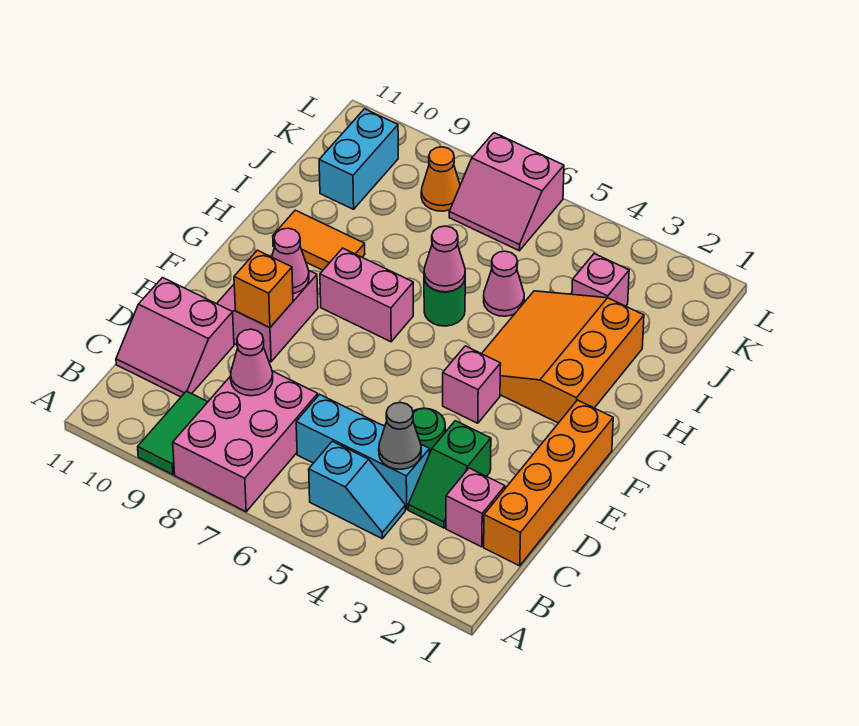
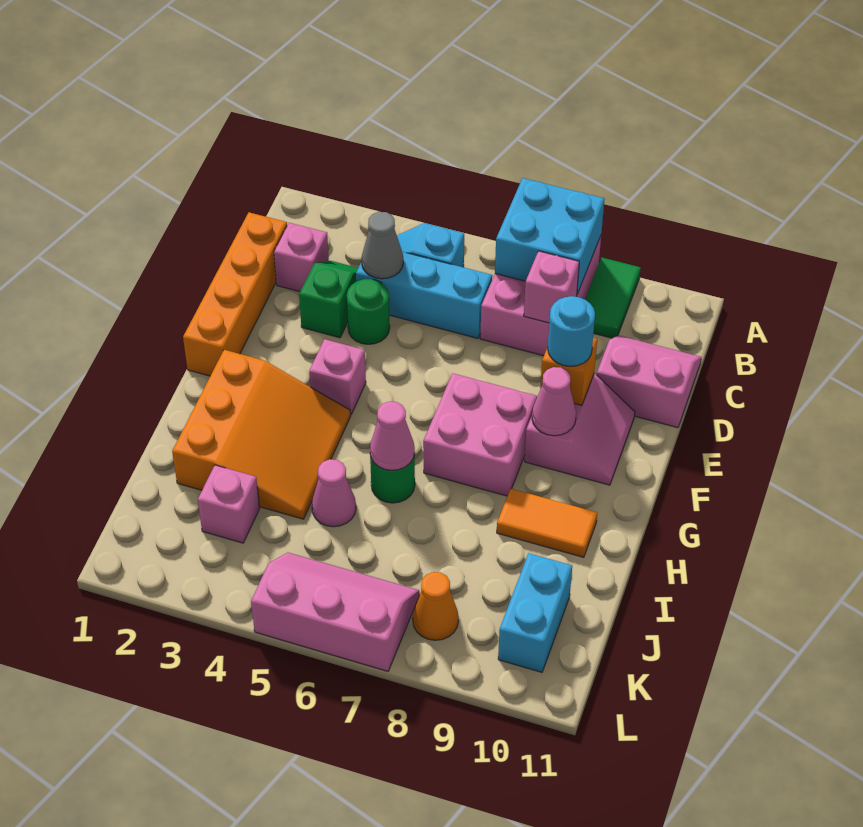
none -> cyan brick A7:B8 level 2
pink cone C8 level 2 -> pink brick C8 level 2
none -> cyan round brick E9 level 3
pink brick G7:G8 level 1 -> pink brick F7:G8 level 1
pink slope K6:L7 level 1 top L -> pink slope K5:L7 level 1 top L

